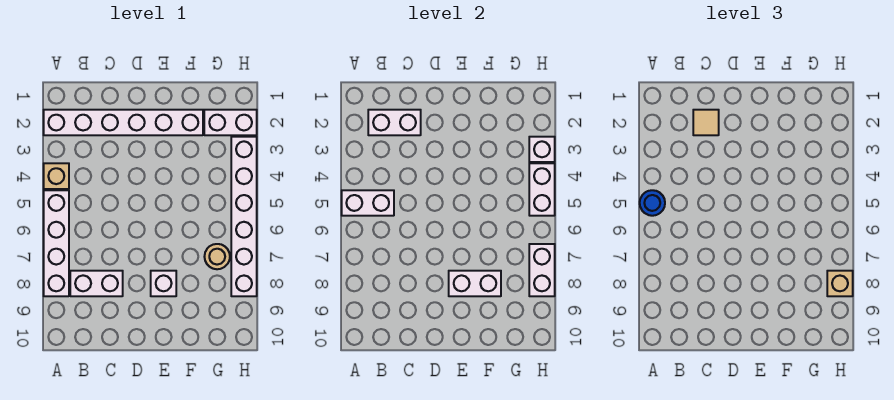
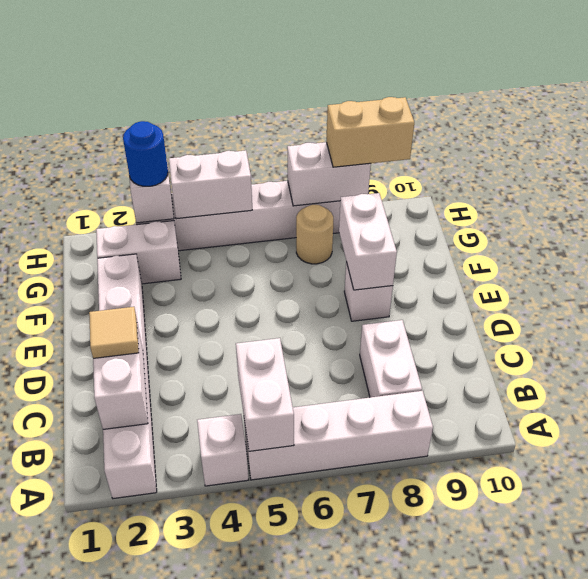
tan brick A4 level 1 -> white brick A4 level 1
blue round brick A5 level 3 -> blue round brick H3 level 3
white brick G2:H2 level 1 -> white brick G2:G3 level 1
tan brick H8 level 3 -> tan brick H8:H9 level 3

